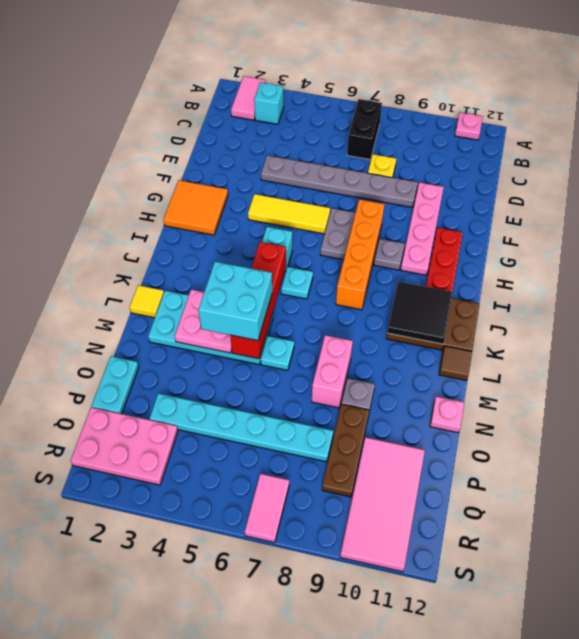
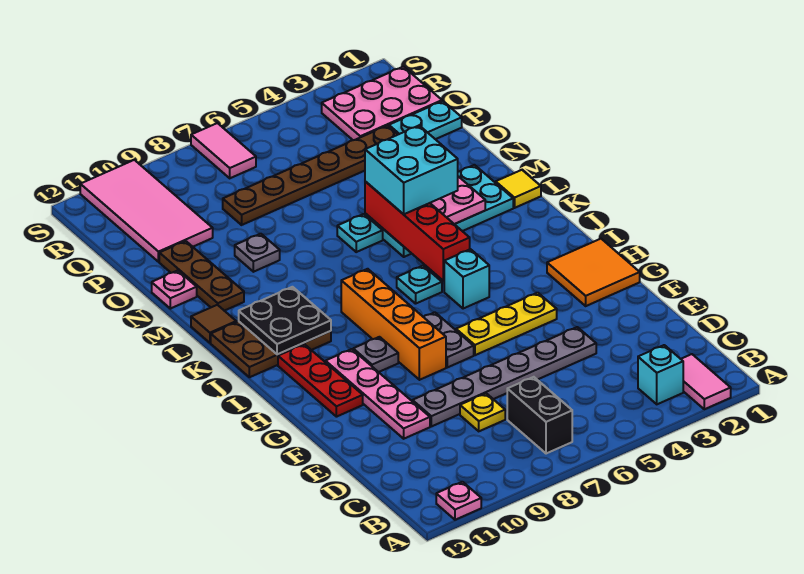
yellow tile G4:G6 level 1 -> yellow plate G4:G6 level 1
black tile J10:K11 level 2 -> black plate J10:K11 level 2
pink brick M8:N8 level 1 -> none
cyan plate O1:P1 level 1 -> cyan plate P1:P2 level 1
brown plate O9:Q9 level 1 -> brown plate M11:O11 level 1
cyan plate P3:P8 level 1 -> brown plate P3:P8 level 1

